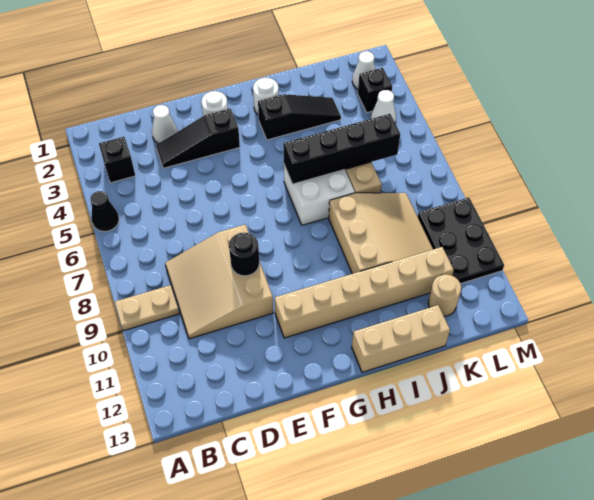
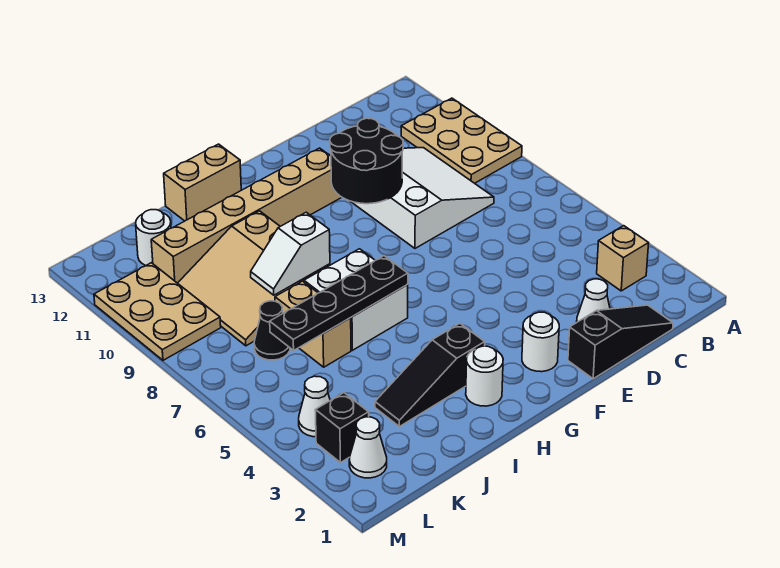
black cone A5 level 1 -> black cone K7 level 1
tan plate A9:B9 level 1 -> tan plate A9:B11 level 1
black brick B3 level 1 -> tan brick B3 level 1
tan slope C8:E10 level 1 top E -> white slope C8:E10 level 1 top E
black slope D3:F3 level 1 top F -> black slope C1:E1 level 1 top E
black round brick E9 level 2 -> black round brick E9:F10 level 2
black brick H6:K6 level 2 -> black plate H6:K6 level 2
tan brick H13:J13 level 1 -> tan brick H13:I13 level 1
none -> white slope I8:J8 level 2 top I
tan round brick K12 level 1 -> white round brick K12 level 1
black plate L9:M11 level 1 -> tan plate L9:M11 level 1

